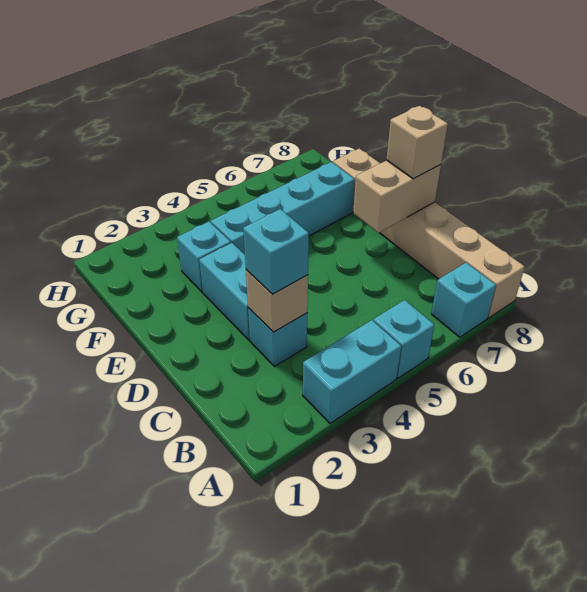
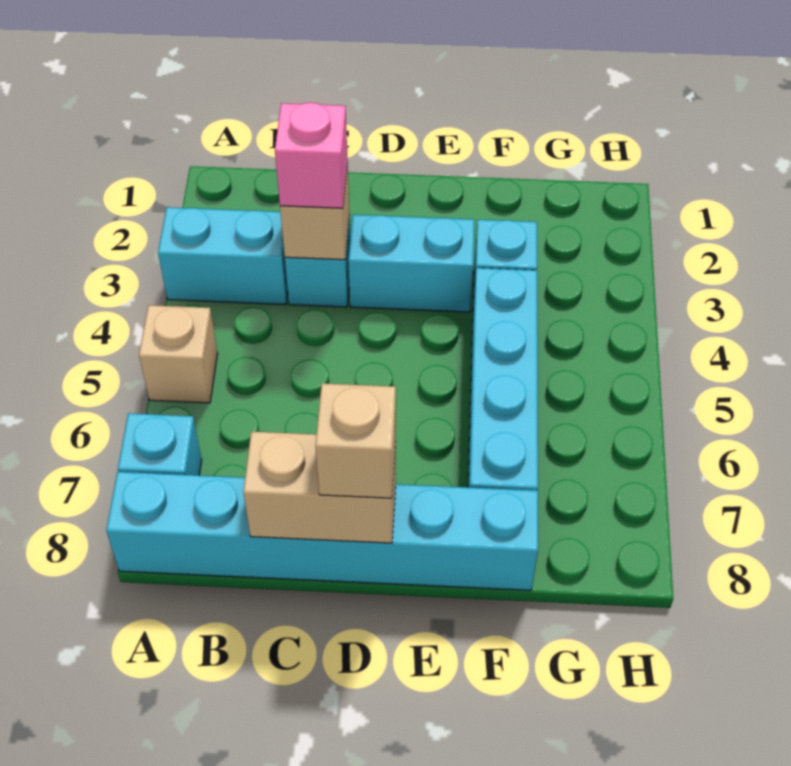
cyan brick A3:A4 level 1 -> cyan brick A3:B3 level 1
cyan brick A5 level 1 -> tan brick A5 level 1
tan brick A8:F8 level 1 -> cyan brick A8:F8 level 1
cyan brick C3 level 3 -> pink brick C3 level 3
tan brick D7:D8 level 2 -> tan brick C8:D8 level 2

